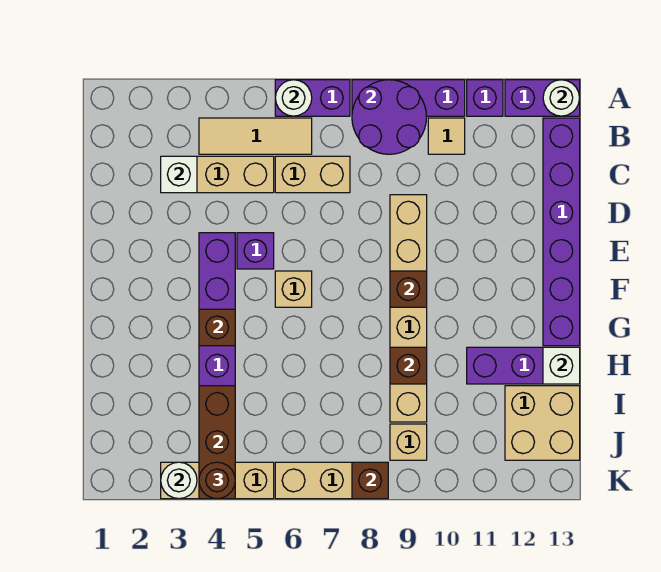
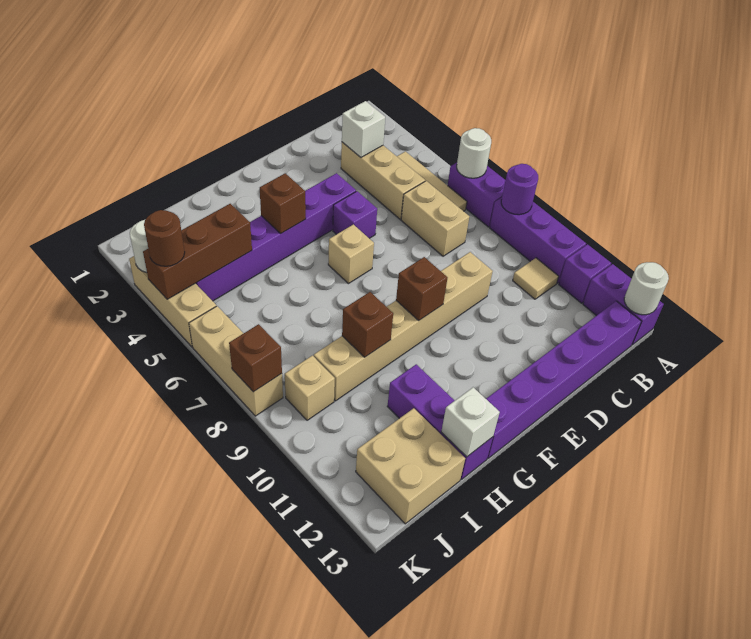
purple round brick A8:B9 level 2 -> purple round brick A8 level 2

